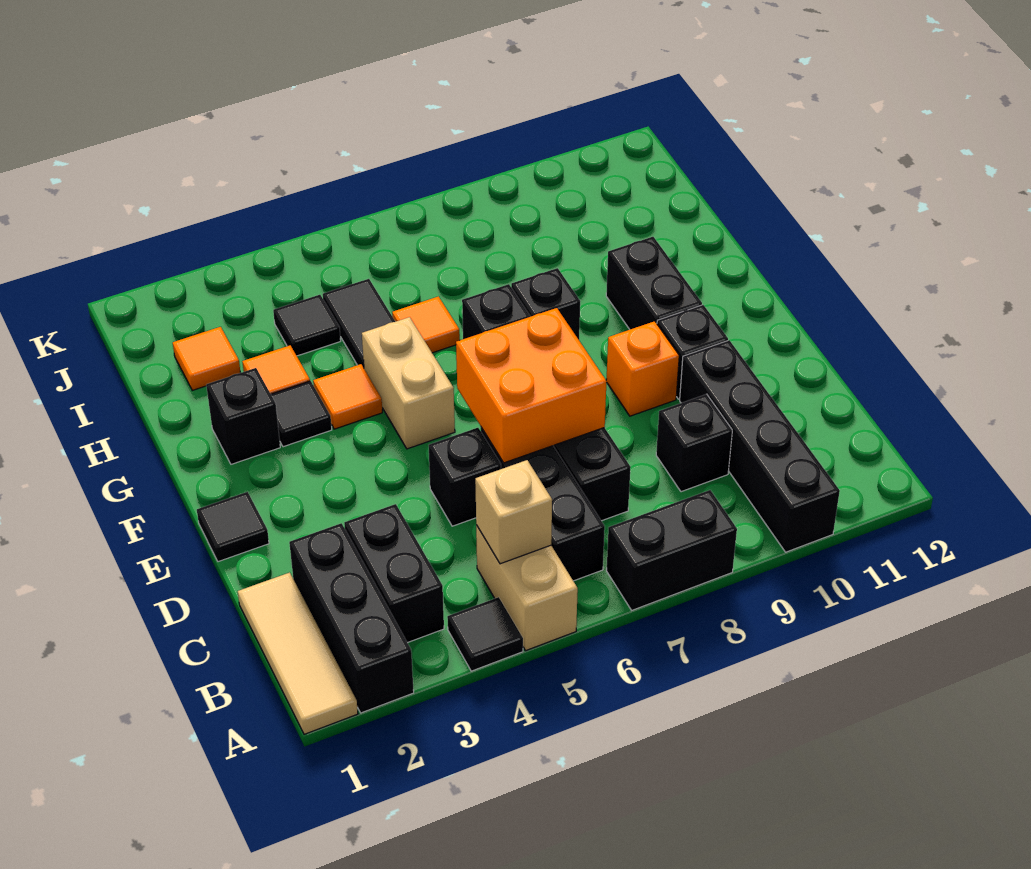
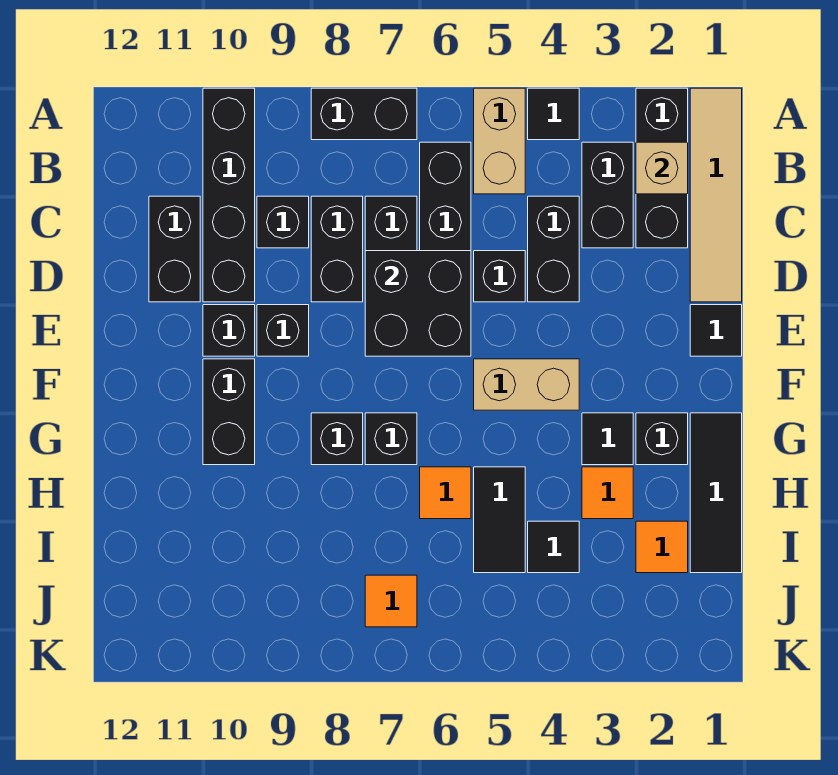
tan tile A1:C1 level 1 -> tan tile A1:D1 level 1
tan brick B5 level 2 -> tan brick B2 level 2
none -> black brick C4:D4 level 1
none -> black brick C8:D8 level 1
none -> black brick C11:D11 level 1
orange brick D6:E7 level 2 -> black brick D6:E7 level 2
orange brick E9 level 1 -> black brick E9 level 1
tan brick F5:G5 level 1 -> tan brick F4:F5 level 1
none -> black tile G1:I1 level 1
orange tile G4 level 1 -> orange tile J7 level 1

